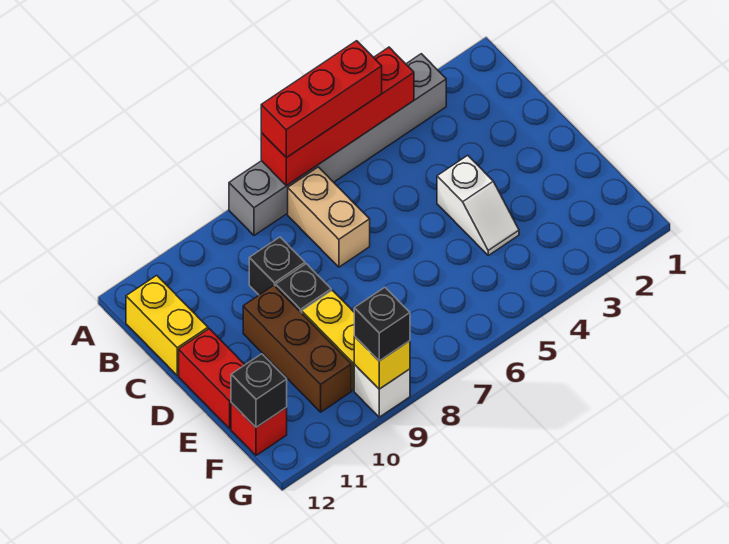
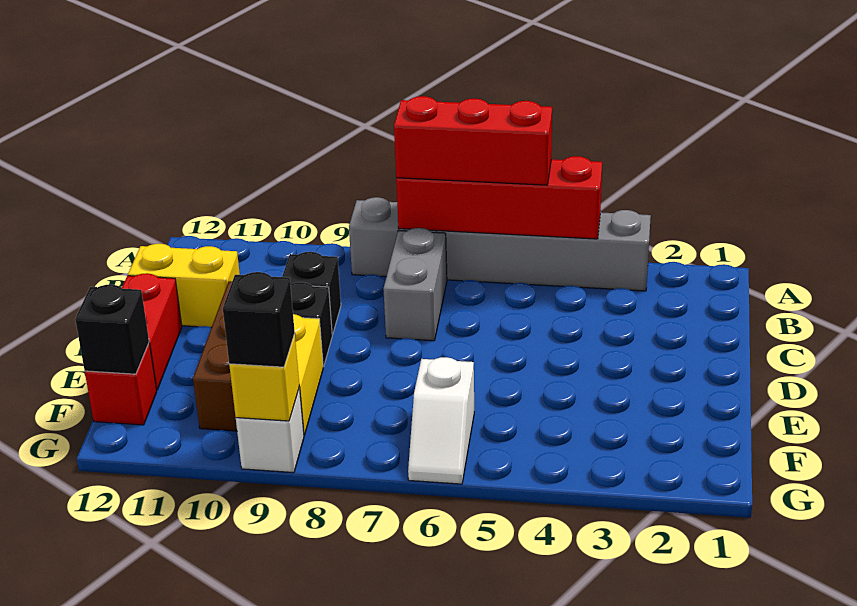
tan brick B7:C7 level 1 -> grey brick B7:C7 level 1
yellow brick B12:C12 level 1 -> yellow brick C11:C12 level 1
white slope D4:E4 level 1 top D -> white slope F6:G6 level 1 top F

